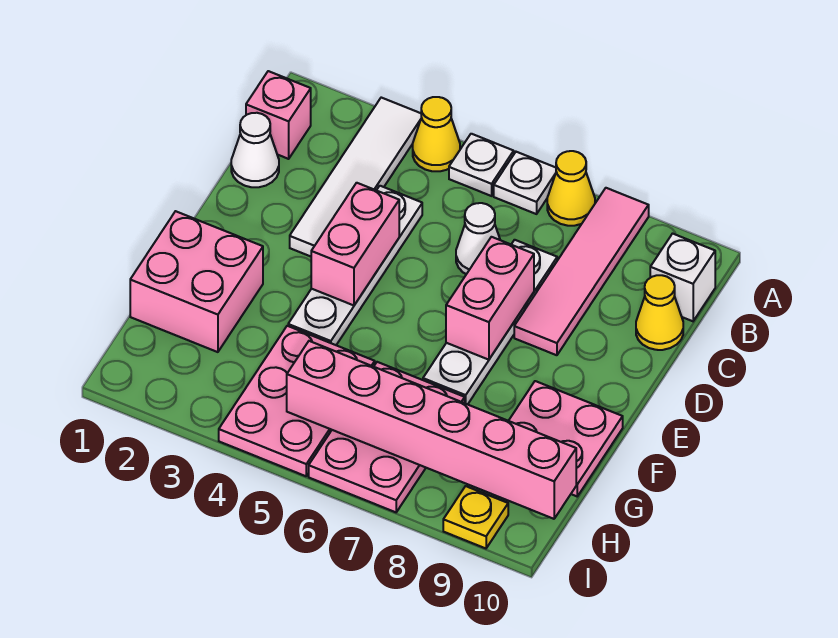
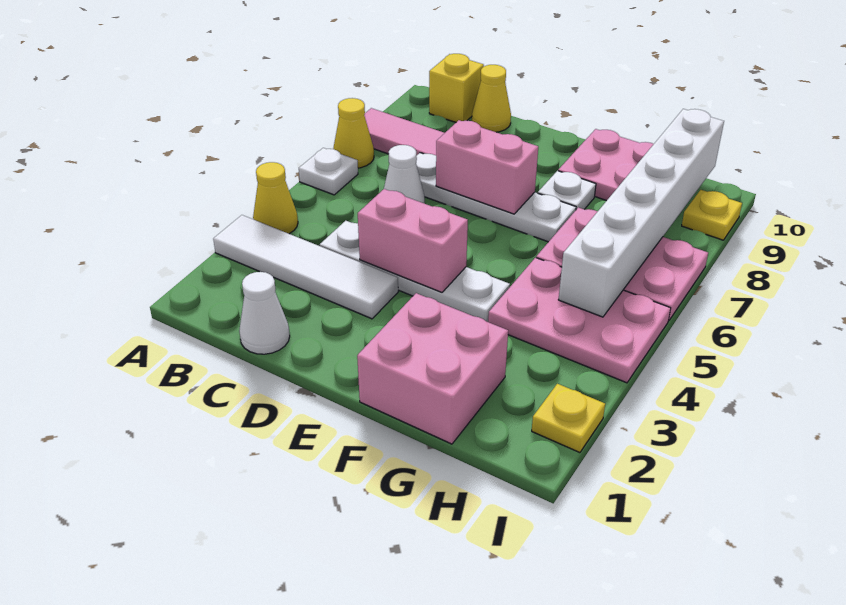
white plate A5 level 1 -> white plate F8 level 1
pink brick B1 level 1 -> none
white brick B10 level 1 -> yellow brick B10 level 1
pink brick H5:H10 level 2 -> white brick H5:H10 level 2
none -> yellow plate I2 level 1

